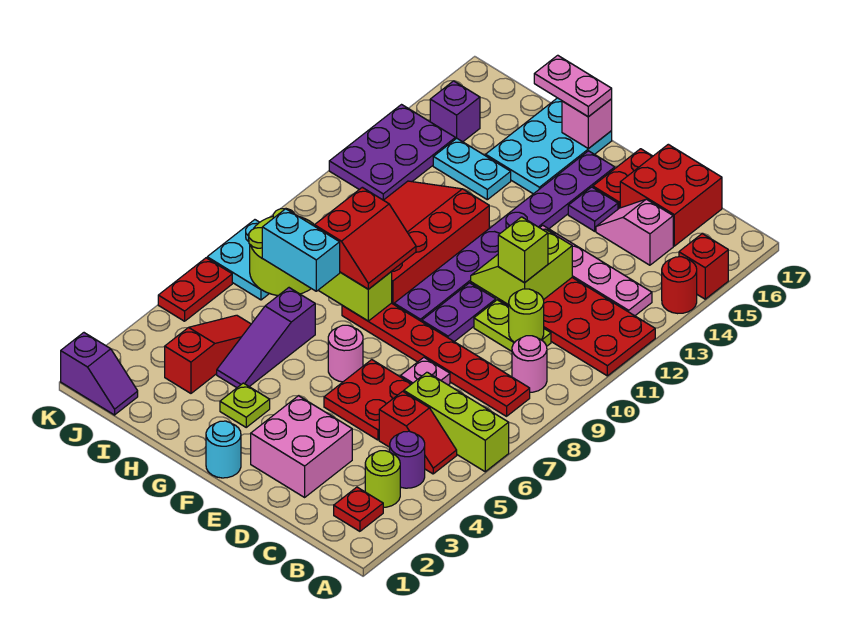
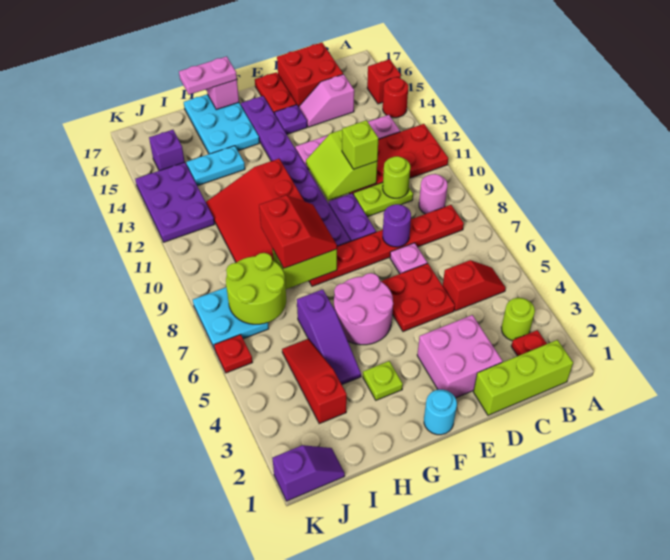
lime brick A6:C6 level 1 -> lime brick B1:D1 level 1
purple round brick B4 level 1 -> purple round brick D8 level 2
pink round brick F6 level 1 -> pink round brick F5:G6 level 1
cyan brick H7:I7 level 3 -> none
red plate K5:K6 level 1 -> red plate K6 level 1

